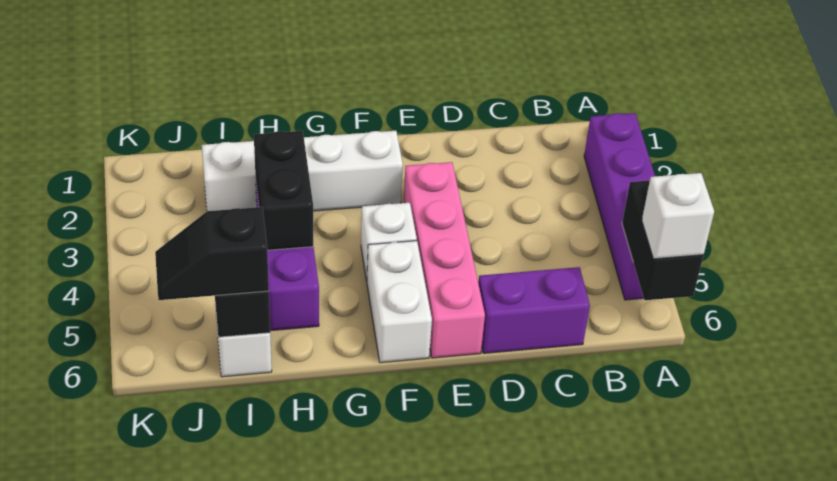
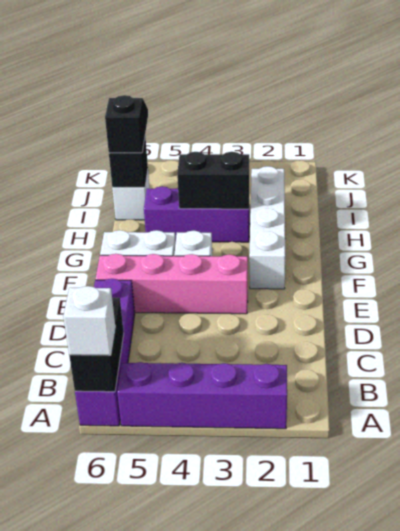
black brick A5:A6 level 2 -> black brick A6:B6 level 2
purple brick C6:D6 level 1 -> purple brick A6:D6 level 1

